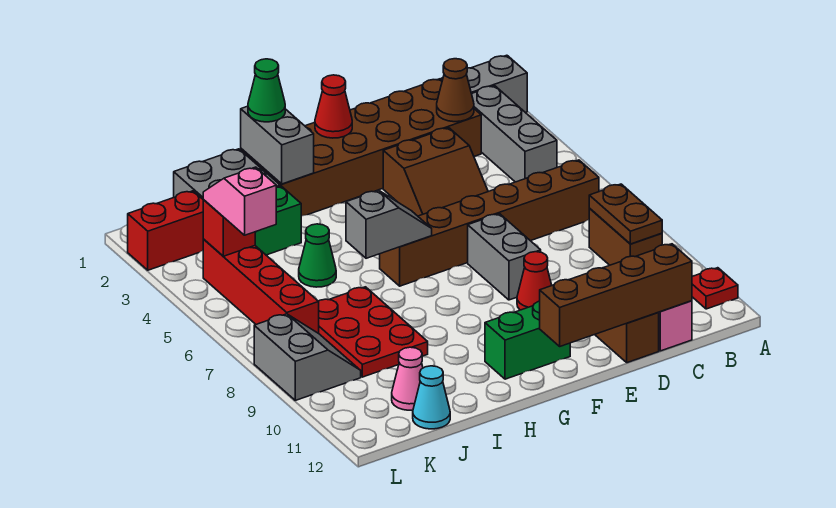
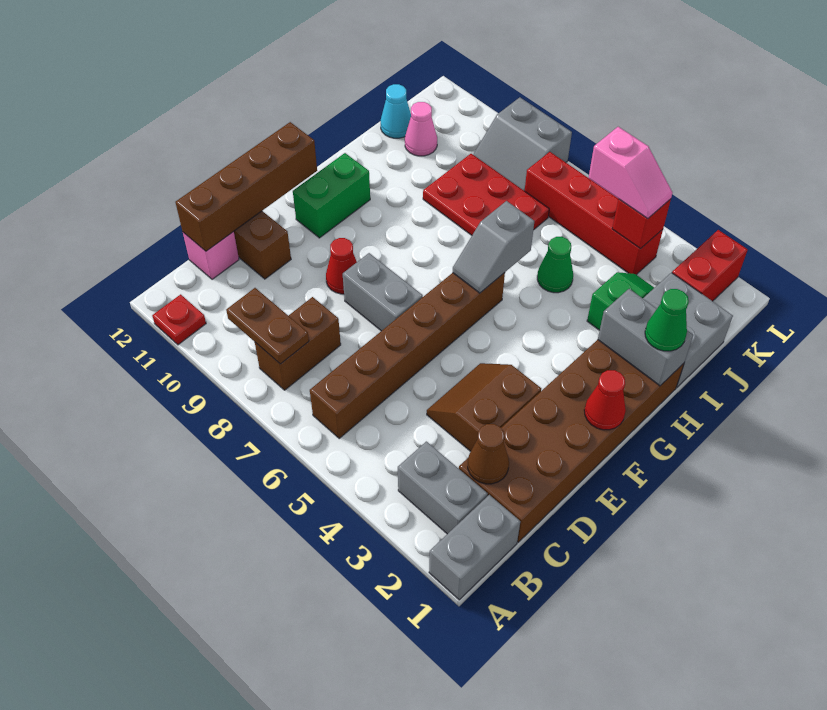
grey brick B2:B4 level 1 -> grey brick B2:B3 level 1
brown brick B8:B9 level 1 -> brown brick B8:C8 level 1

